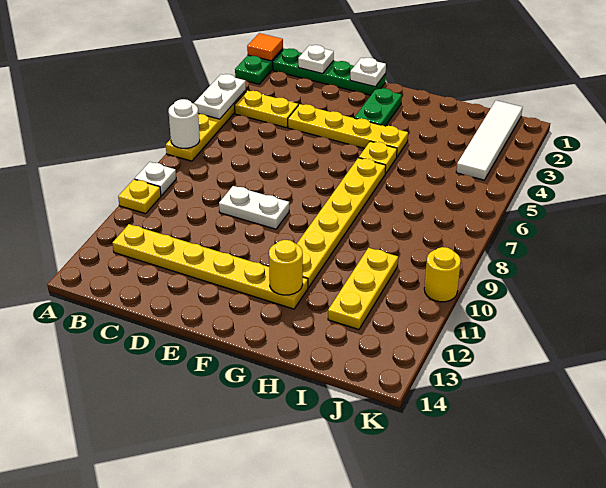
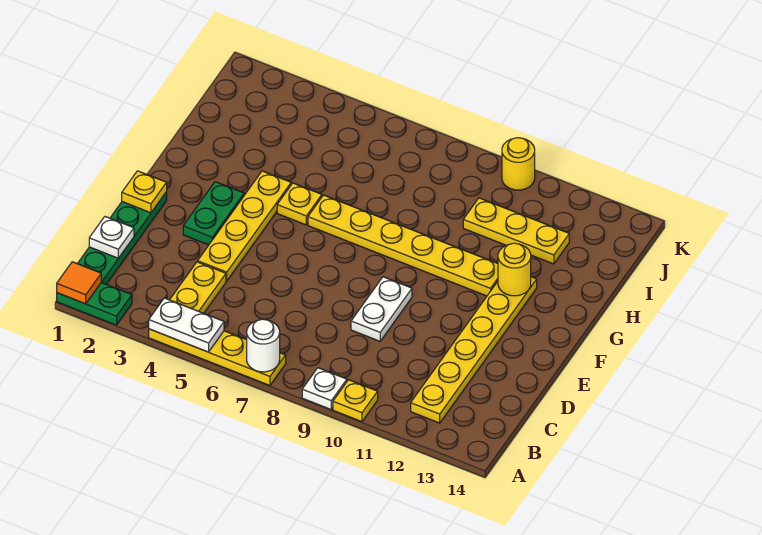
white plate E1 level 2 -> yellow plate E1 level 2
green plate F2:F3 level 1 -> green plate E3:F3 level 1
white tile J1:J4 level 1 -> none

